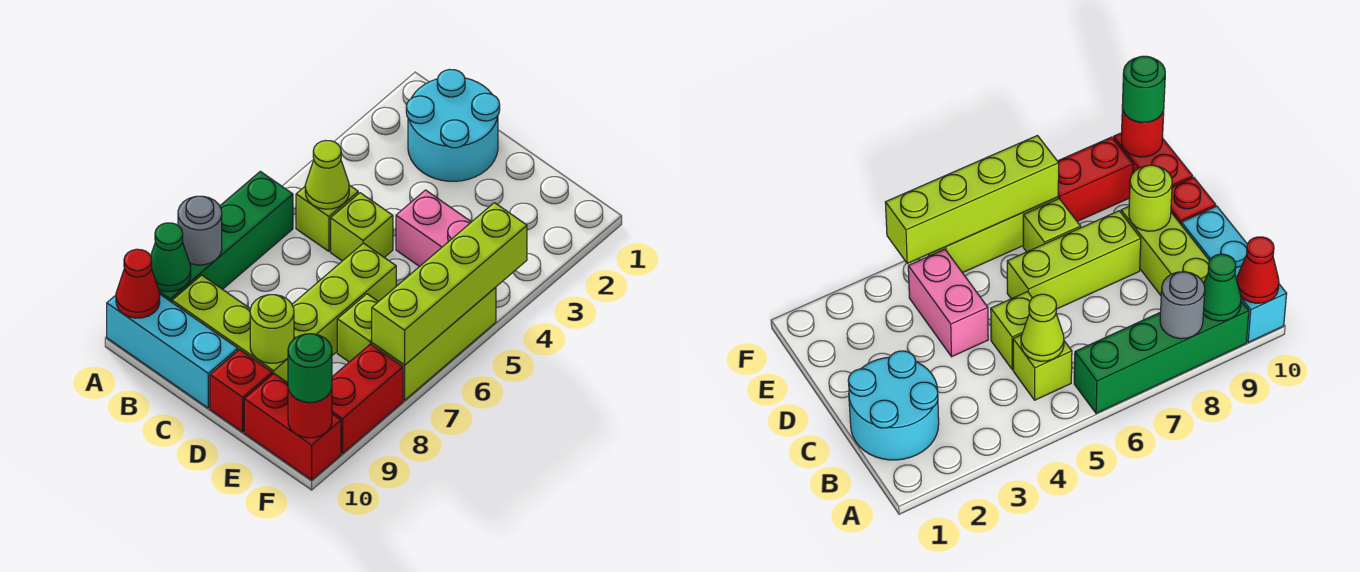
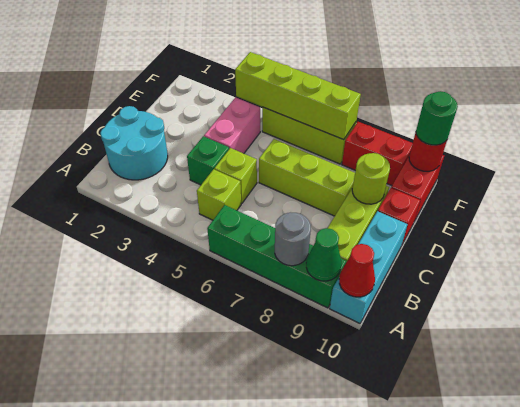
lime cone B5 level 2 -> none
none -> green brick C4 level 1
lime brick E7 level 1 -> none

